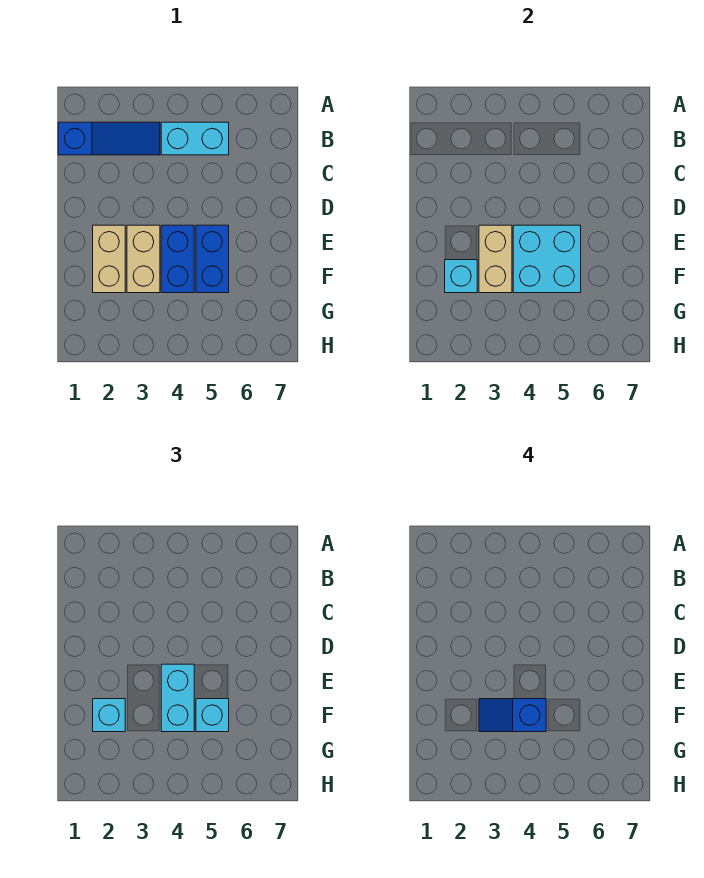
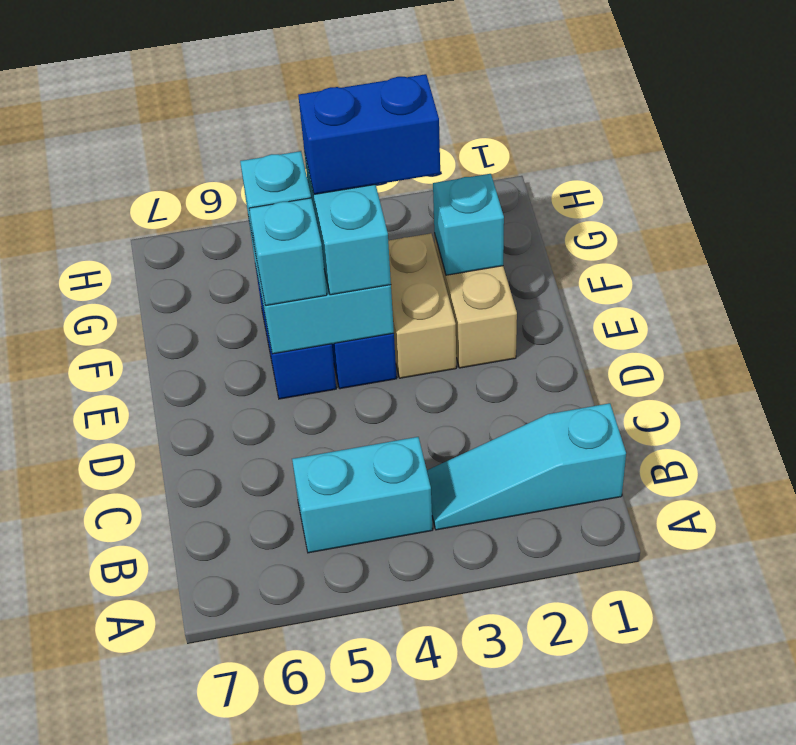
blue slope B1:B3 level 1 top 1 -> cyan slope B1:B3 level 1 top 1
tan brick E3:F3 level 2 -> none
cyan brick F2 level 3 -> cyan brick E5 level 3
blue slope F3:F4 level 4 top 4 -> blue brick F3:F4 level 4

